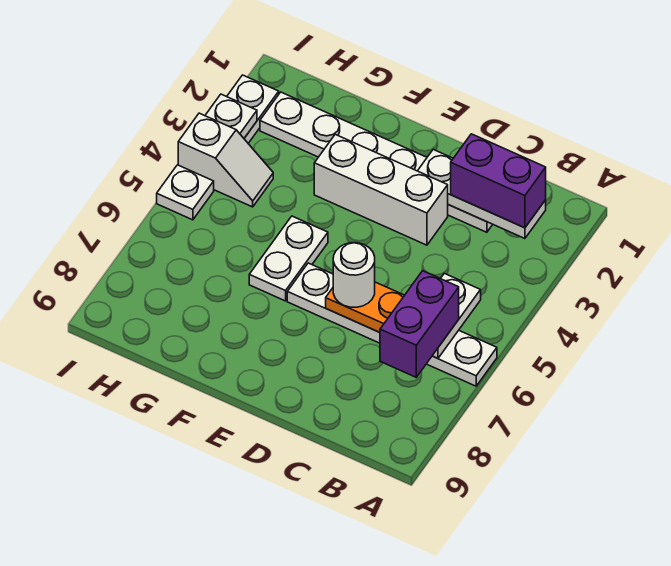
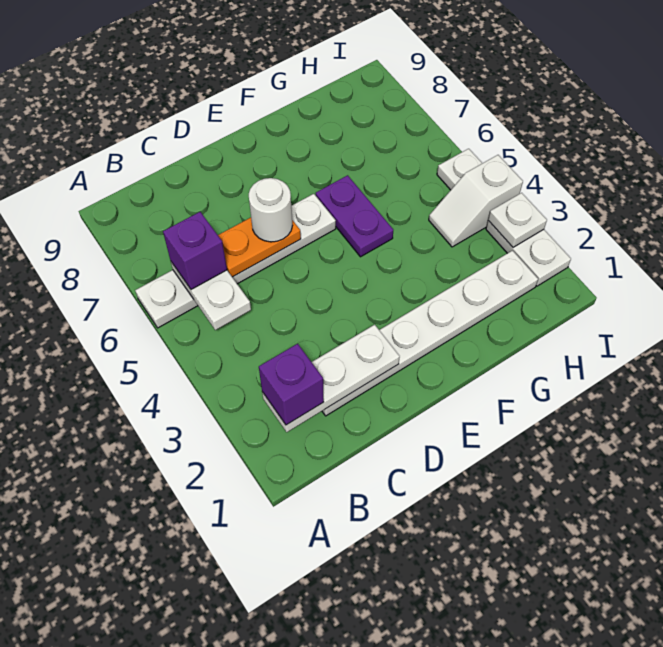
purple brick B2:C2 level 3 -> purple brick B2 level 3
purple brick B6:B7 level 3 -> purple brick B6 level 3
white brick D3:F3 level 1 -> none
white plate F5:F6 level 1 -> purple plate F5:F6 level 1

